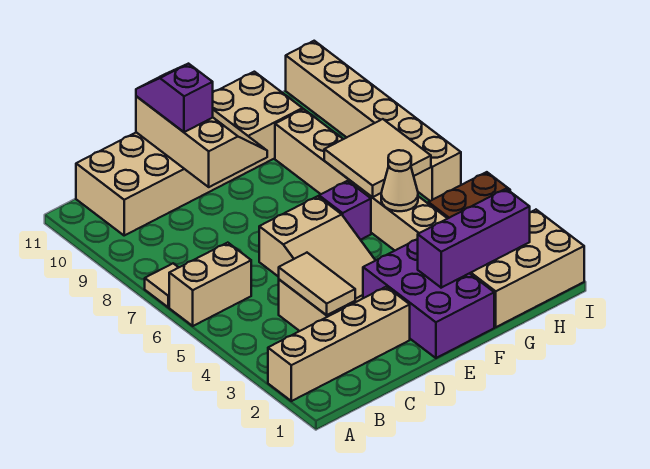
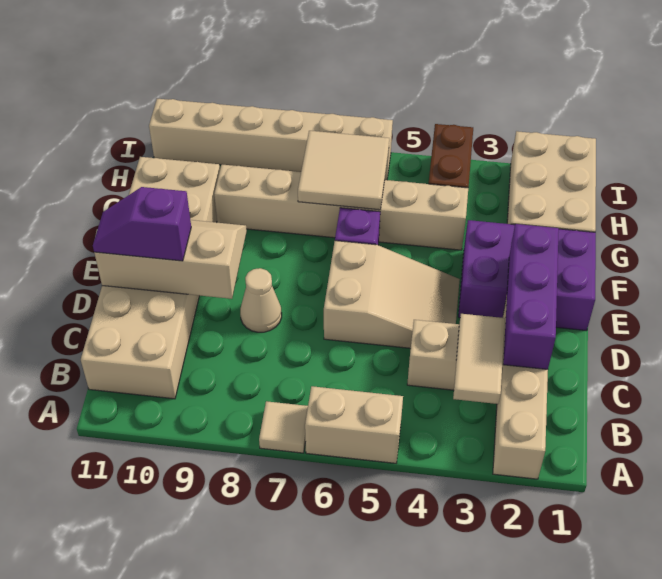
tan brick A6:B6 level 1 -> tan brick A5:A6 level 1
tan tile C3:C4 level 2 -> tan tile B3:C3 level 2
purple brick F2:H2 level 2 -> purple brick C2:E2 level 2
tan cone G5 level 2 -> tan cone D8 level 1

